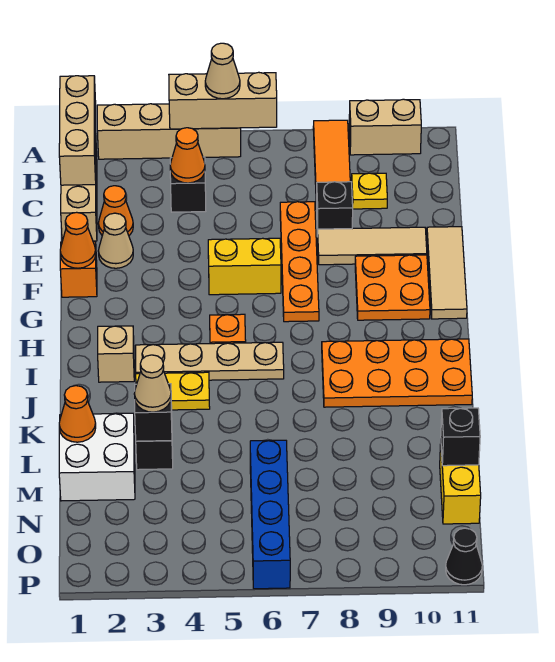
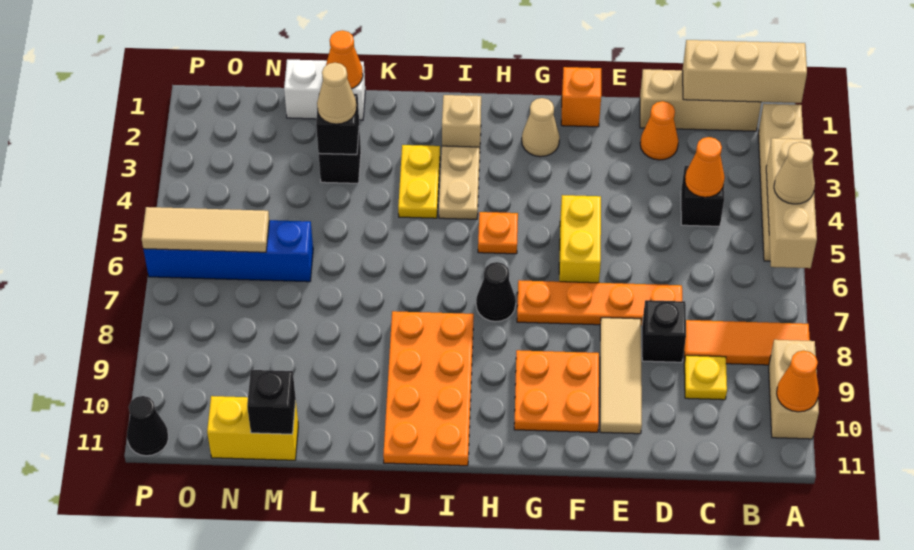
tan cone E2 level 1 -> tan cone G2 level 1
tan tile E11:G11 level 1 -> tan tile N6:P6 level 2
orange cone F1 level 2 -> orange cone A10 level 2
none -> black cone H7 level 1
tan plate I3:I6 level 1 -> tan plate I3:I4 level 1
white brick L1:M2 level 1 -> white brick L1:M1 level 1

